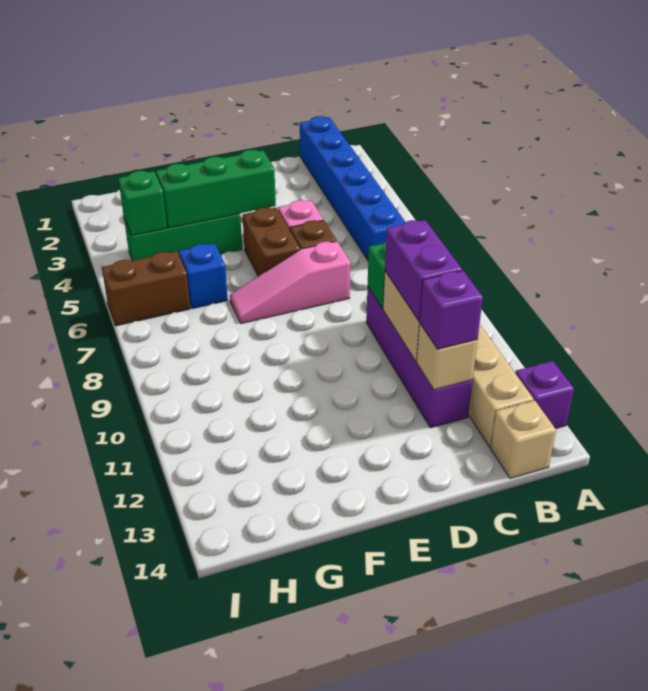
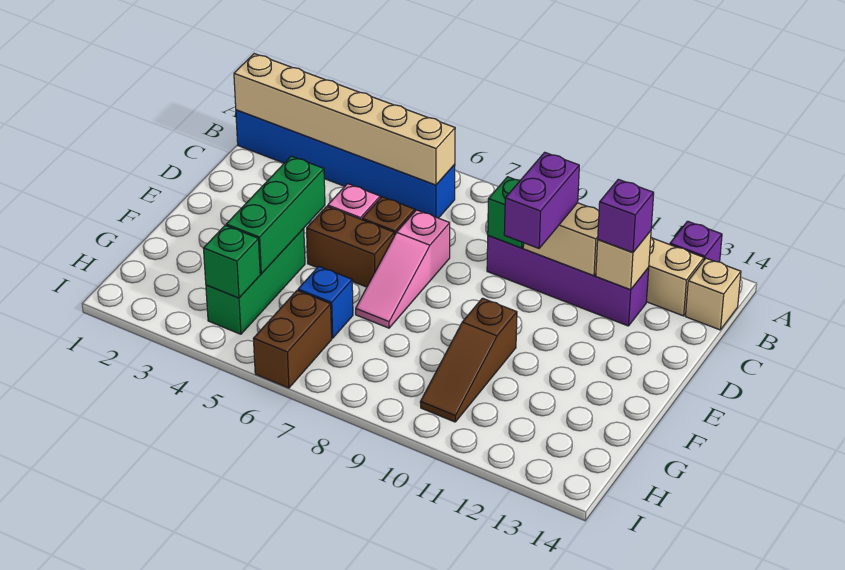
none -> tan brick B1:B6 level 2
purple brick C10:C11 level 3 -> purple brick C10:D10 level 3
none -> brown slope F10:H10 level 1 top F

